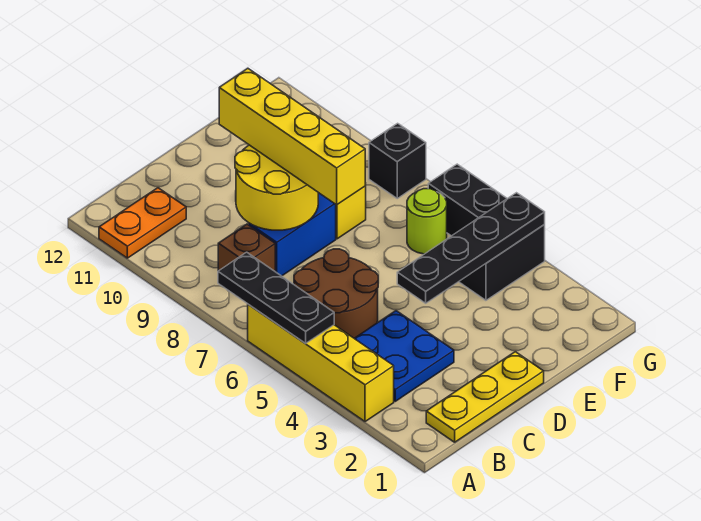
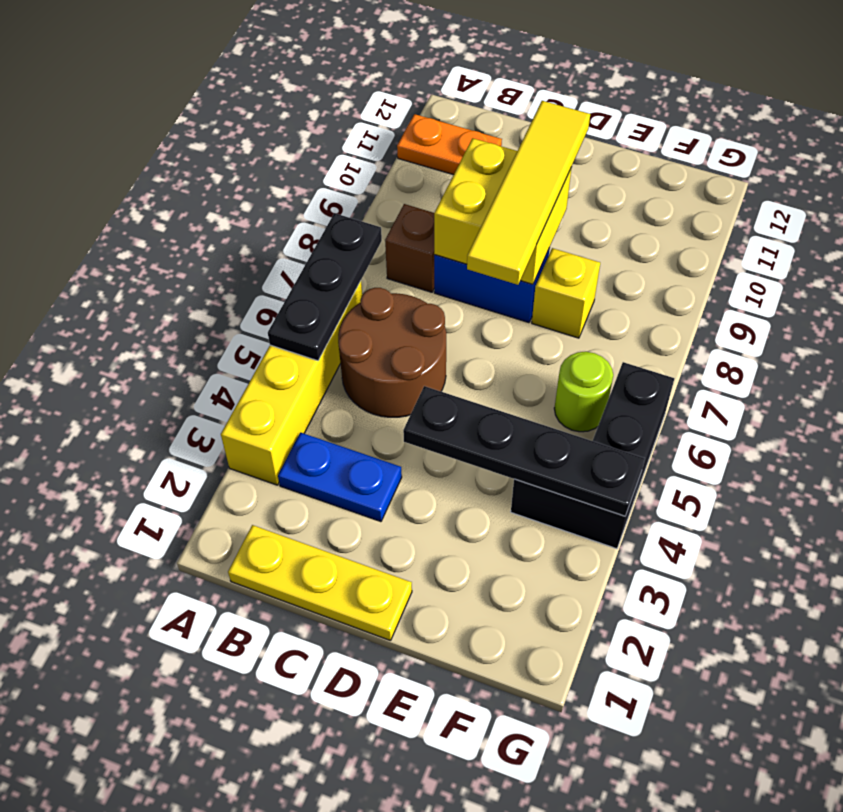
blue plate B3:C4 level 1 -> blue plate B3:C3 level 1
yellow round brick C8:D9 level 2 -> yellow brick C8:D9 level 2
yellow brick D7:D10 level 3 -> yellow tile D7:D10 level 3
black brick G8 level 1 -> none

